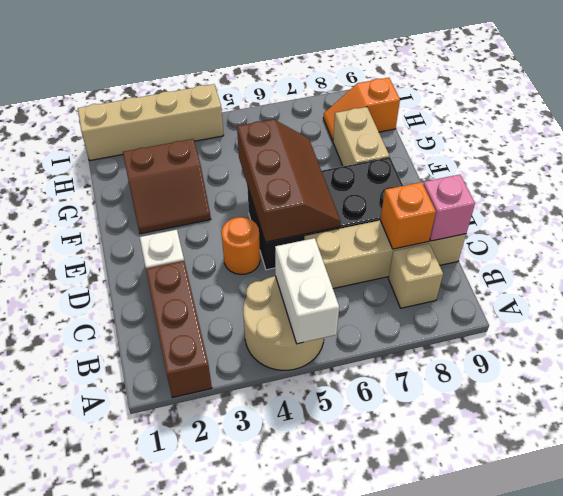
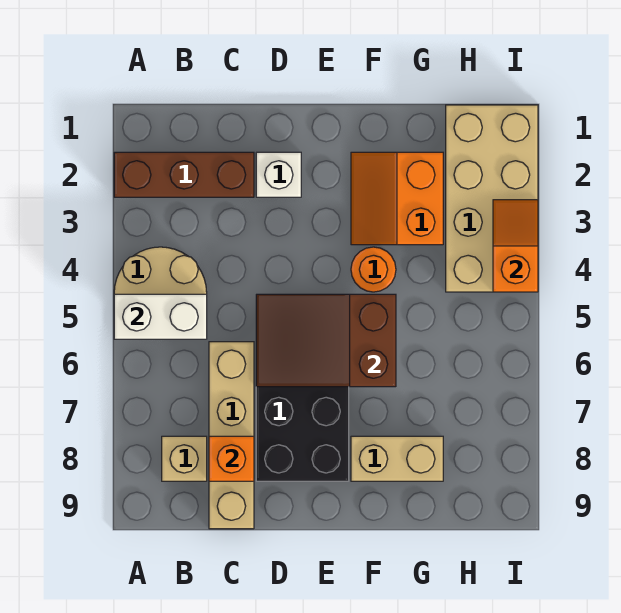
pink brick C9 level 2 -> none
orange round brick D4 level 1 -> orange round brick F4 level 1
brown slope D5:F6 level 2 top 5 -> brown slope D5:F6 level 2 top F
brown slope F2:G3 level 1 top G -> orange slope F2:G3 level 1 top G
orange slope H8:H9 level 1 top 9 -> orange slope I3:I4 level 2 top 4
tan brick I1:I4 level 1 -> tan brick H1:I4 level 1

